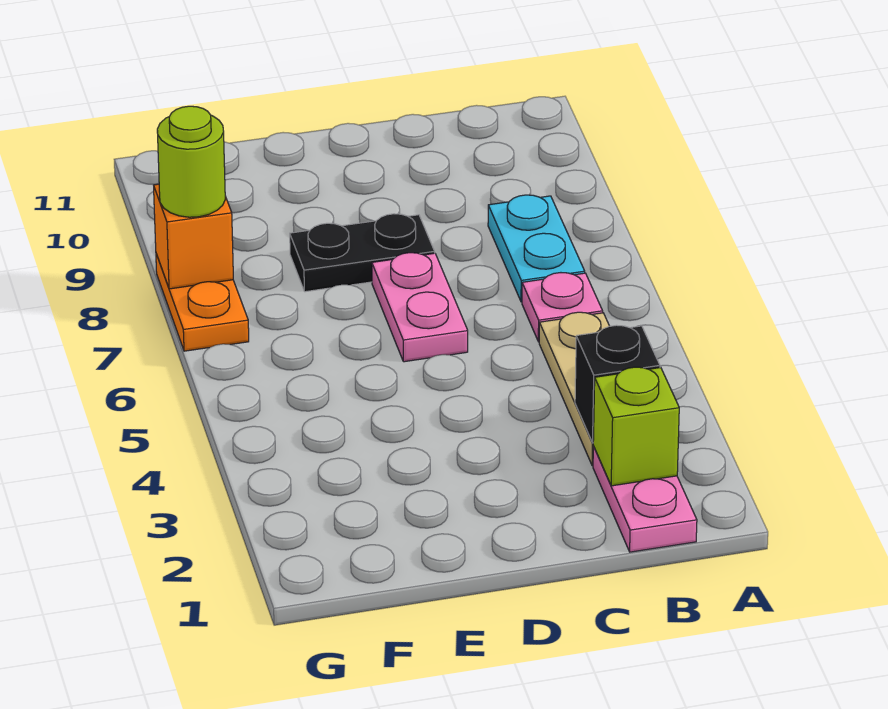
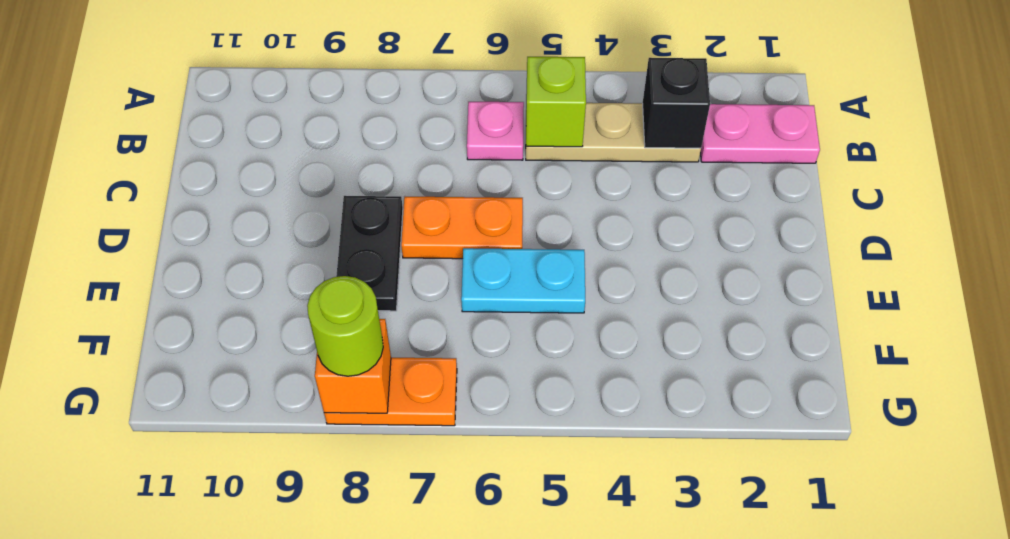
lime brick B2 level 2 -> lime brick B5 level 2
cyan plate B7:B8 level 1 -> cyan plate E5:E6 level 1
pink plate D6:D7 level 1 -> orange plate D6:D7 level 1

